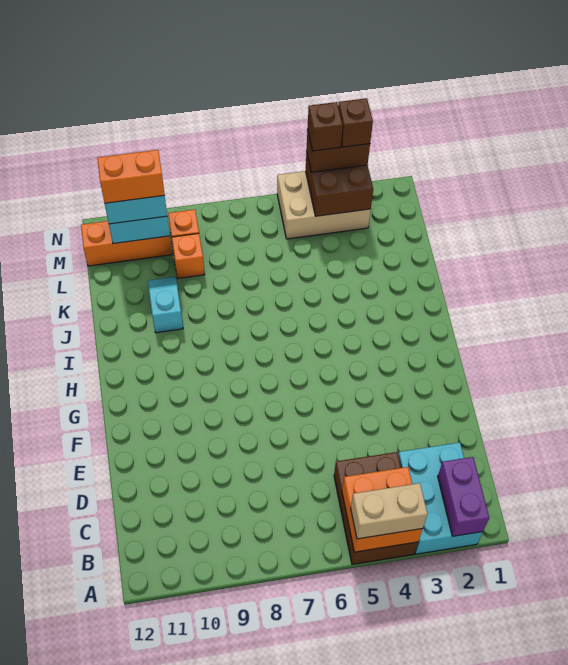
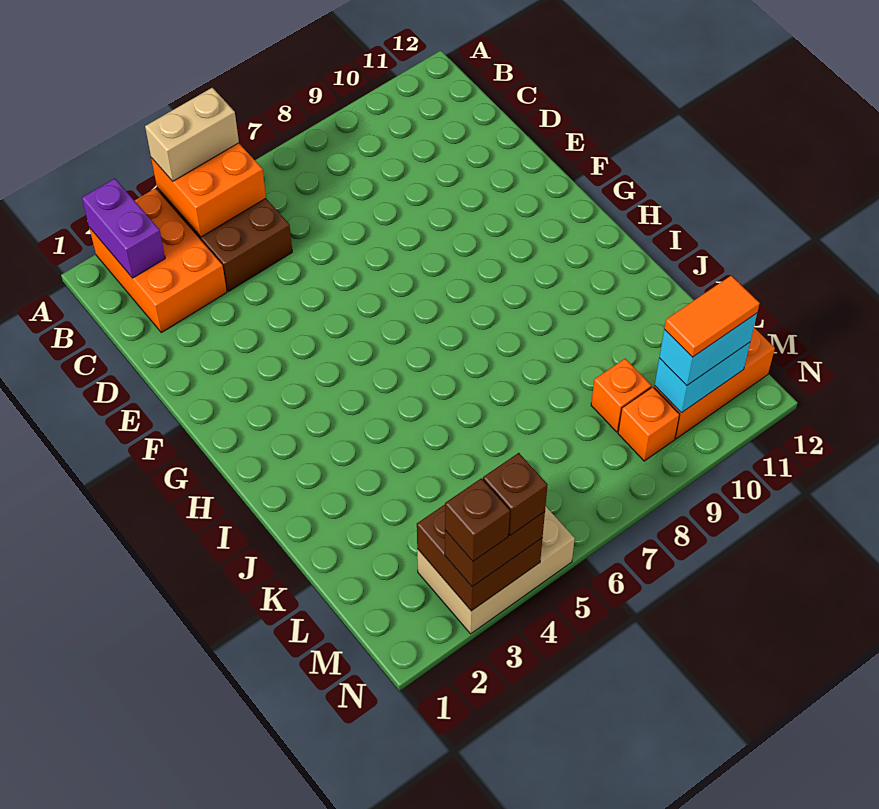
cyan brick A2:C3 level 1 -> orange brick A2:C3 level 1
cyan slope J10:K10 level 1 top J -> none
orange brick M10:M11 level 4 -> orange tile M10:M11 level 4

